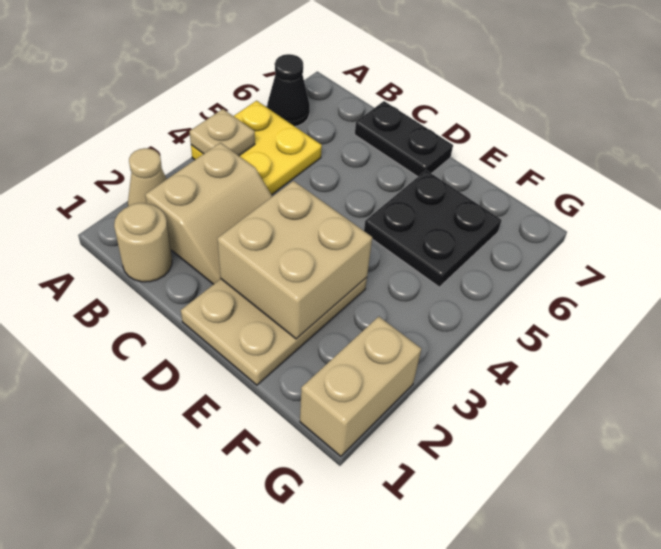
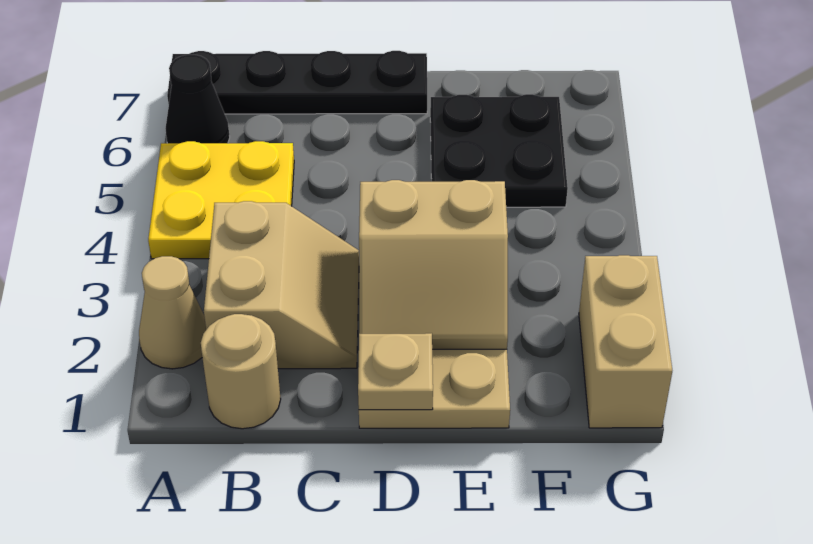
tan plate A4 level 2 -> tan plate D1 level 2
black plate C7:D7 level 1 -> black plate A7:D7 level 1
tan brick D2:E3 level 2 -> tan slope D2:E3 level 2 top 3

